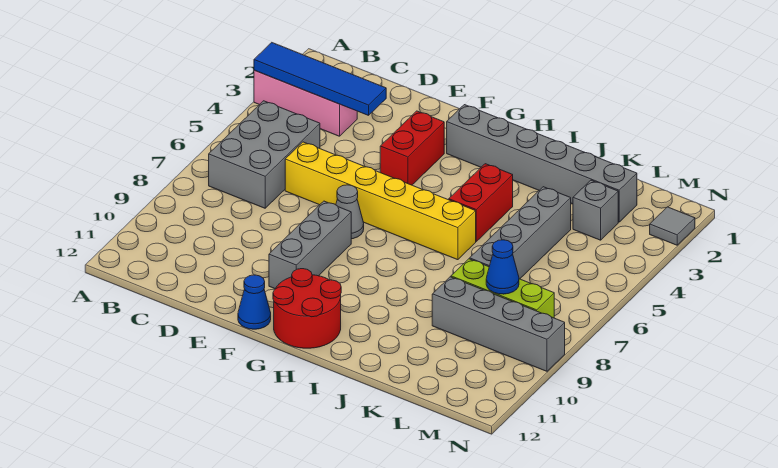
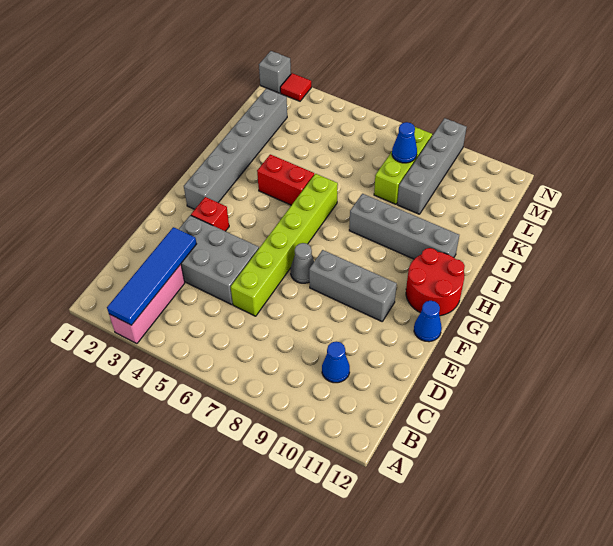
grey brick B5:C7 level 1 -> grey brick D3:E5 level 1
none -> blue cone C10 level 1
yellow brick D6:I6 level 1 -> lime brick D6:I6 level 1
red brick F3:F4 level 1 -> red brick F3 level 1
grey brick K4:K7 level 1 -> grey brick I8:I11 level 1
grey brick L3 level 1 -> grey brick N1 level 1
grey tile N2 level 1 -> red tile N2 level 1

